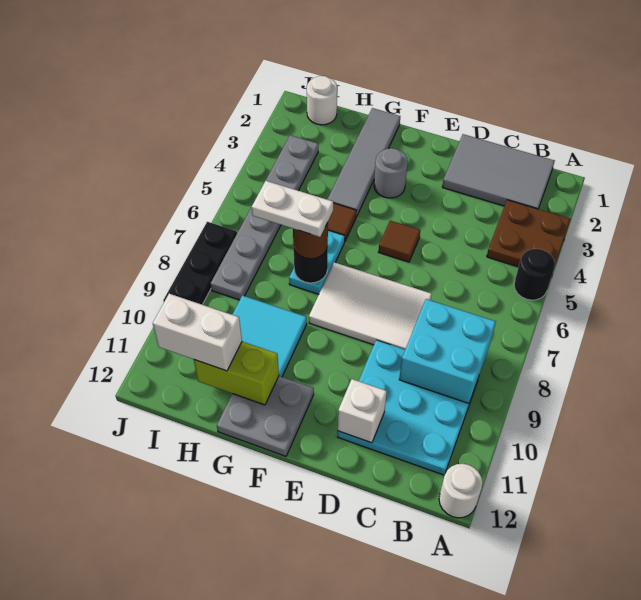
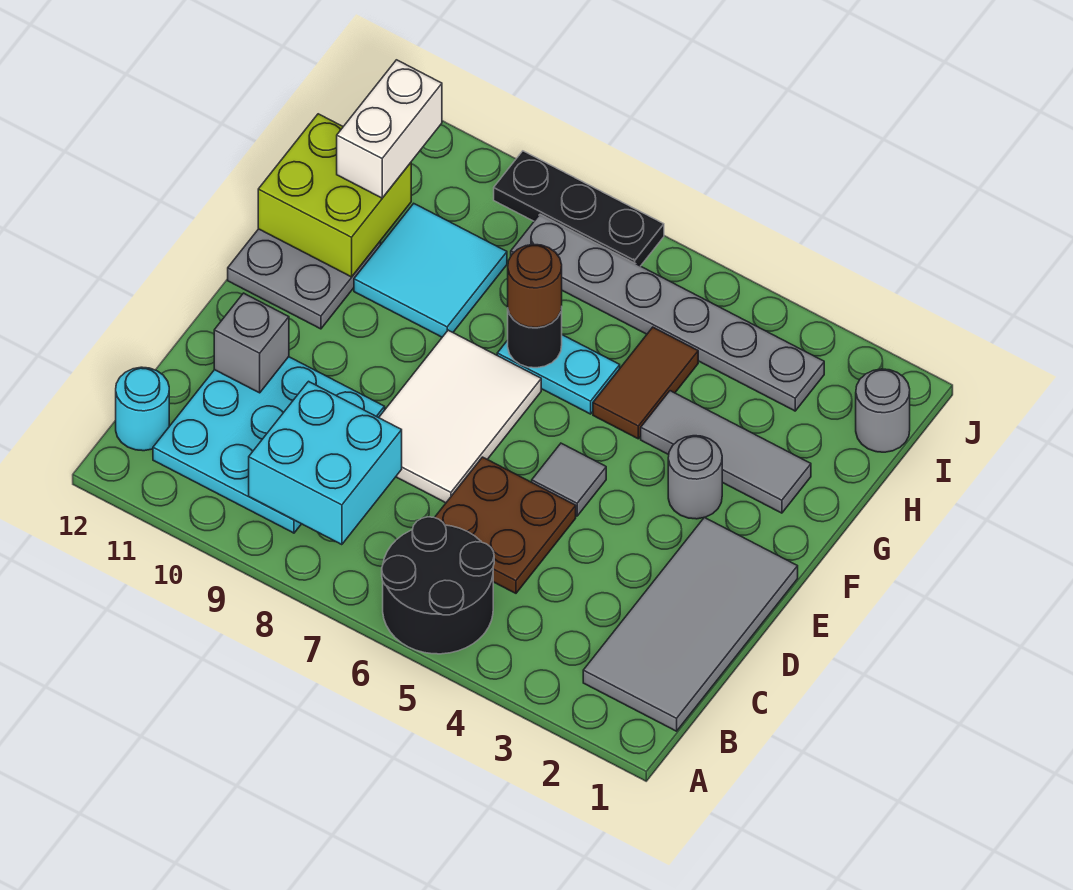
brown plate A3:B4 level 1 -> brown plate C5:D6 level 1
black round brick A5 level 1 -> black round brick A5:B6 level 1
white round brick A12 level 1 -> none
grey tile B1:D2 level 1 -> grey tile B1:E2 level 1
none -> cyan round brick B12 level 1
white brick D11 level 2 -> grey brick D11 level 2
brown tile E5 level 1 -> grey tile E5 level 1
grey tile G1:G4 level 1 -> grey tile G2:G4 level 1
white plate G7:H7 level 4 -> none
lime brick G11:H11 level 2 -> lime brick G11:H12 level 2
white round brick I1 level 1 -> grey round brick I1 level 1

